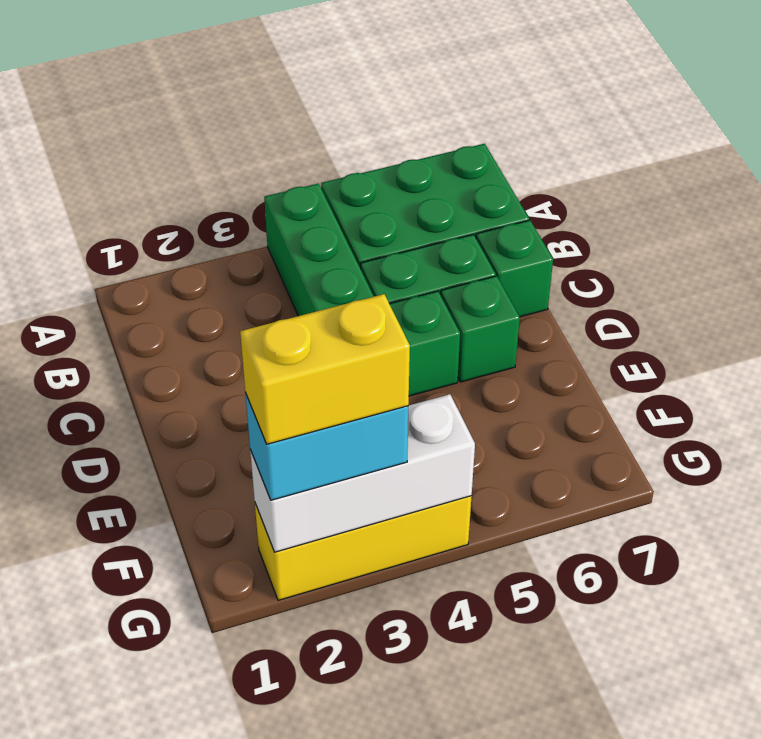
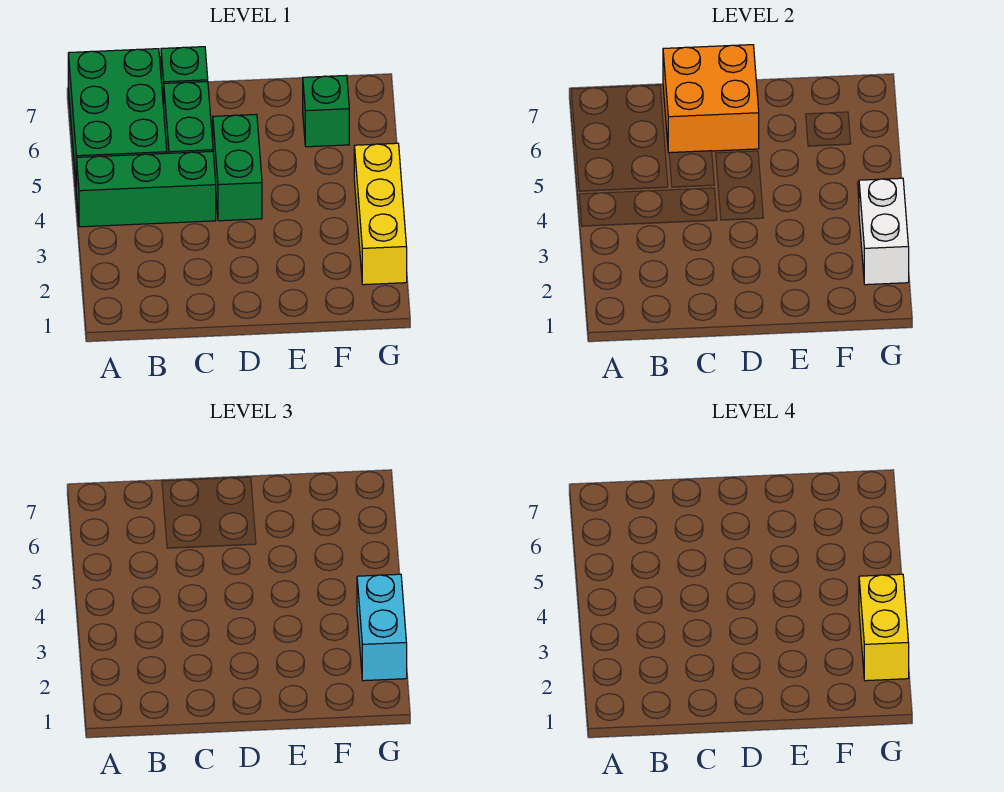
none -> orange brick C6:D7 level 2
green brick D6 level 1 -> green brick F6 level 1
white brick G2:G4 level 2 -> white brick G2:G3 level 2

